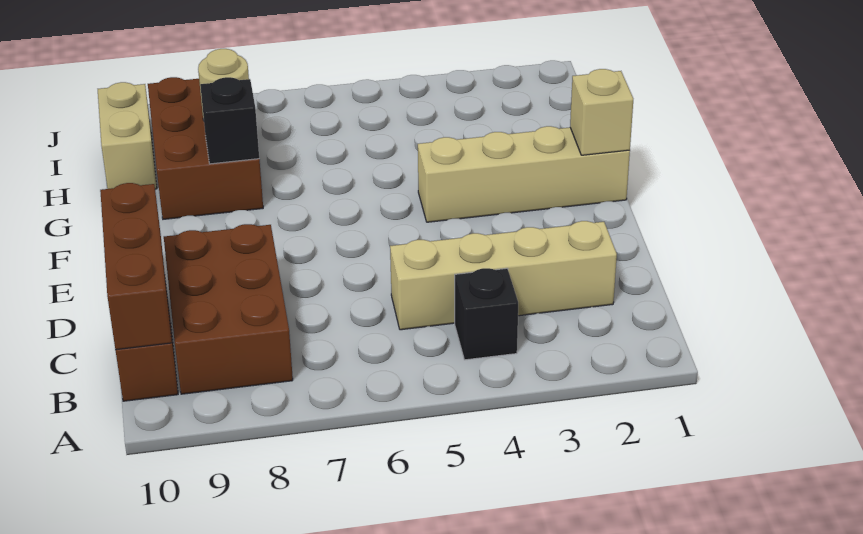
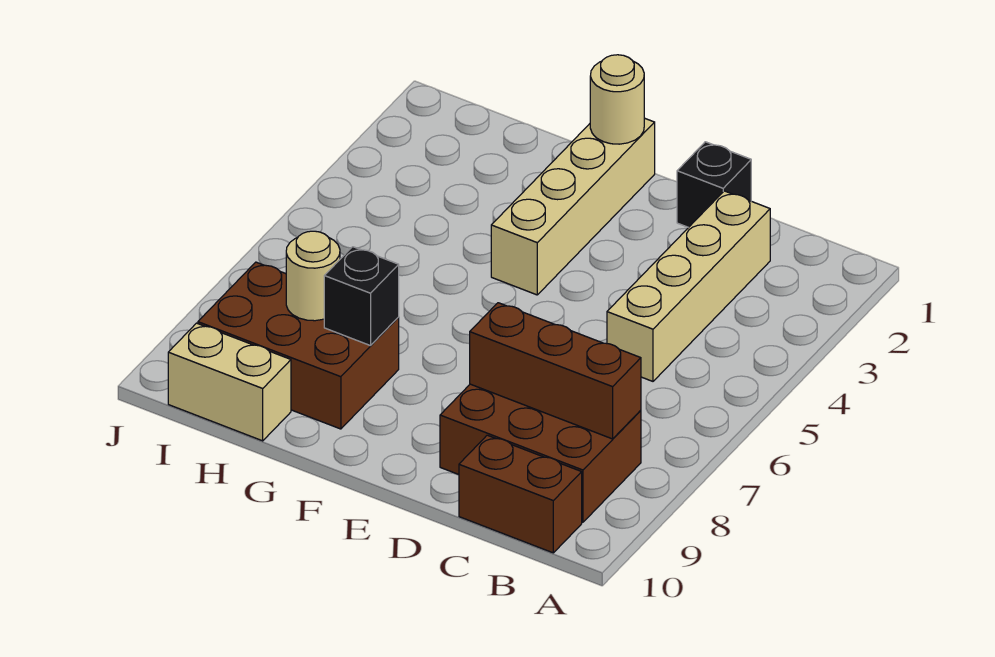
black brick B4 level 1 -> black brick D1 level 1
brown brick B10:D10 level 2 -> brown brick B8:D8 level 2
tan brick F1 level 2 -> tan round brick F1 level 2

